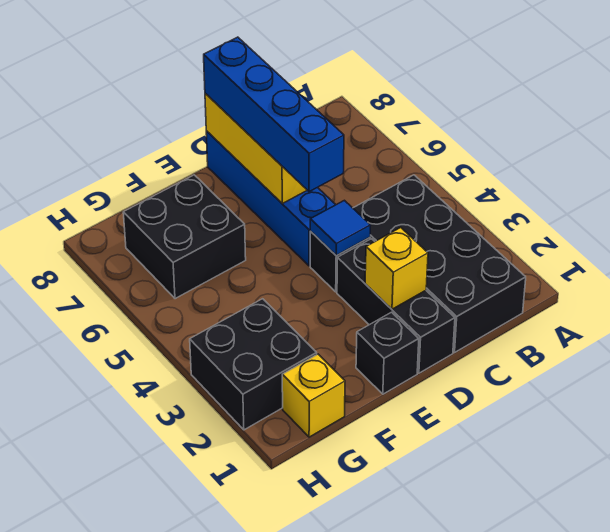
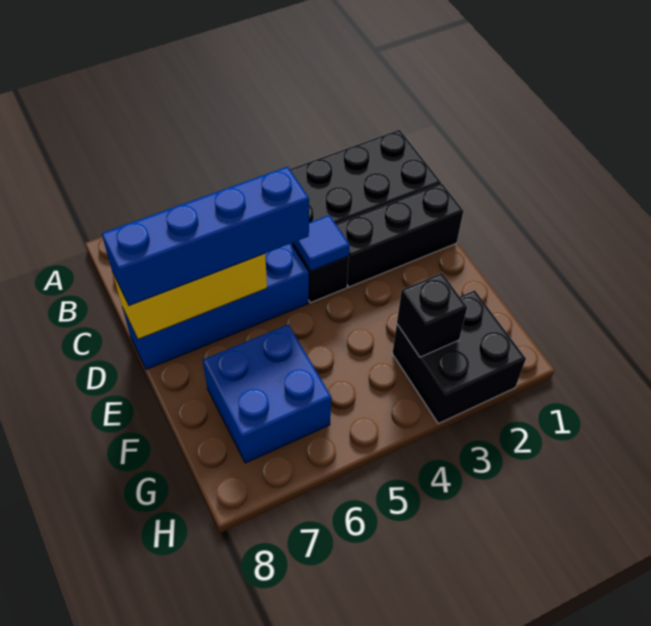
yellow brick D2 level 2 -> none
black brick E1 level 1 -> black brick G3 level 2
black brick F6:G7 level 1 -> blue brick F6:G7 level 1
yellow brick G1 level 1 -> none

